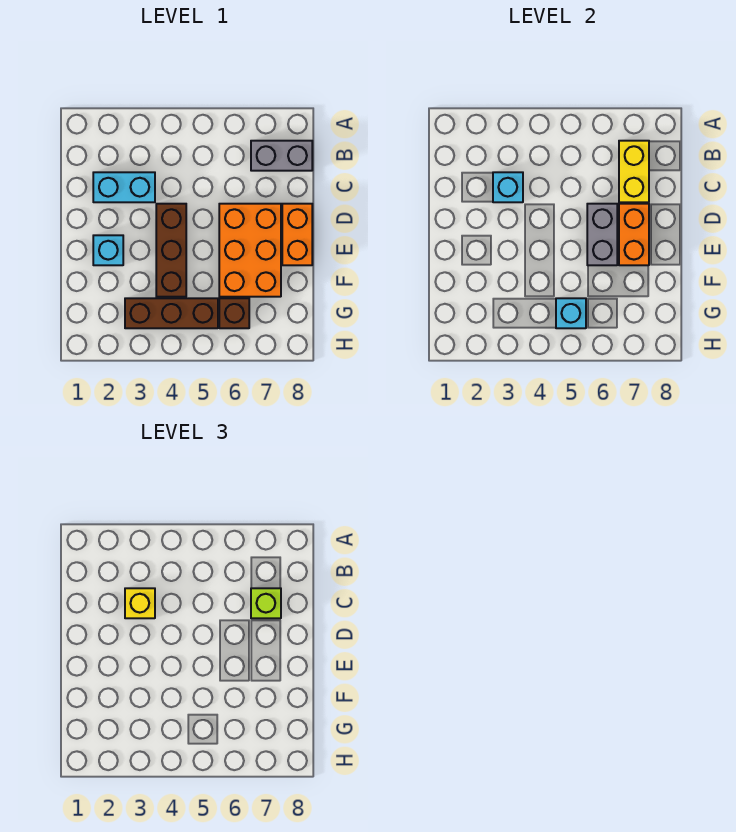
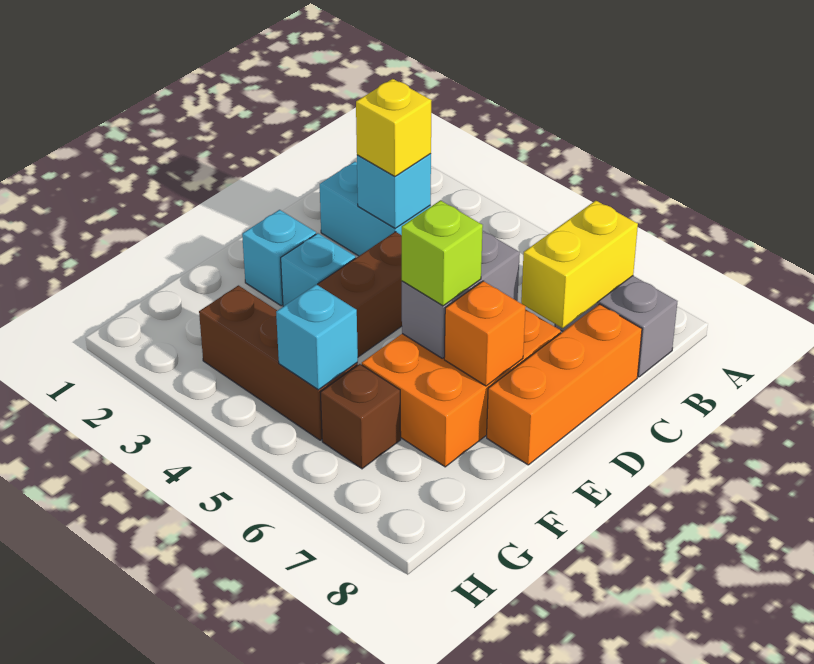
lime brick C7 level 3 -> lime brick E6 level 3
orange brick D7:E7 level 2 -> orange brick E7 level 2
orange brick D8:E8 level 1 -> orange brick C8:E8 level 1
none -> cyan brick E3 level 1

